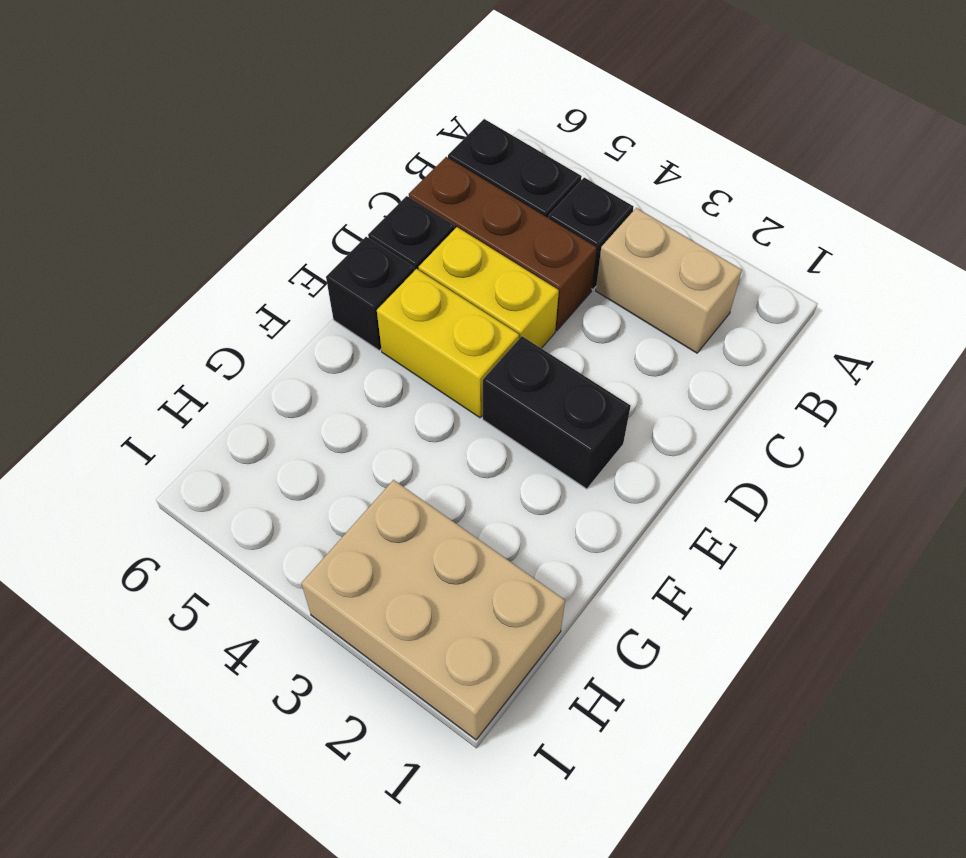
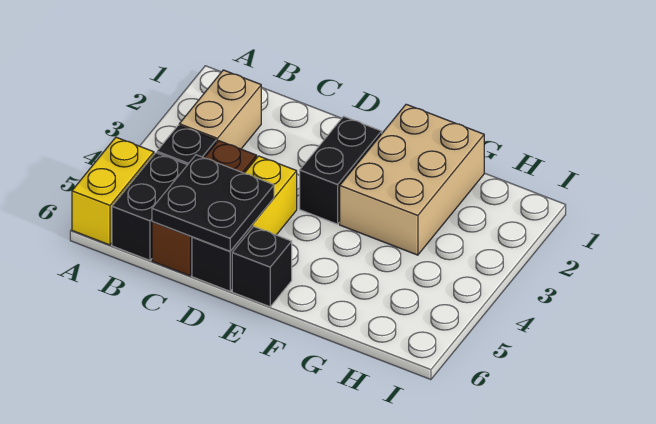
none -> black plate C5:D6 level 2
yellow brick E4:E5 level 1 -> yellow brick A5:A6 level 1
tan brick H1:I3 level 1 -> tan brick F1:G3 level 1

